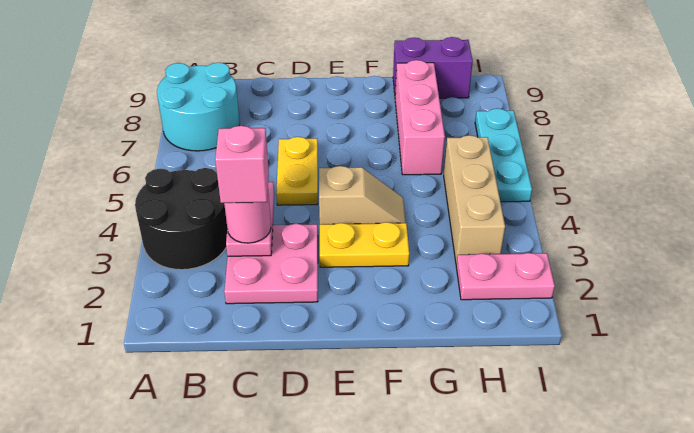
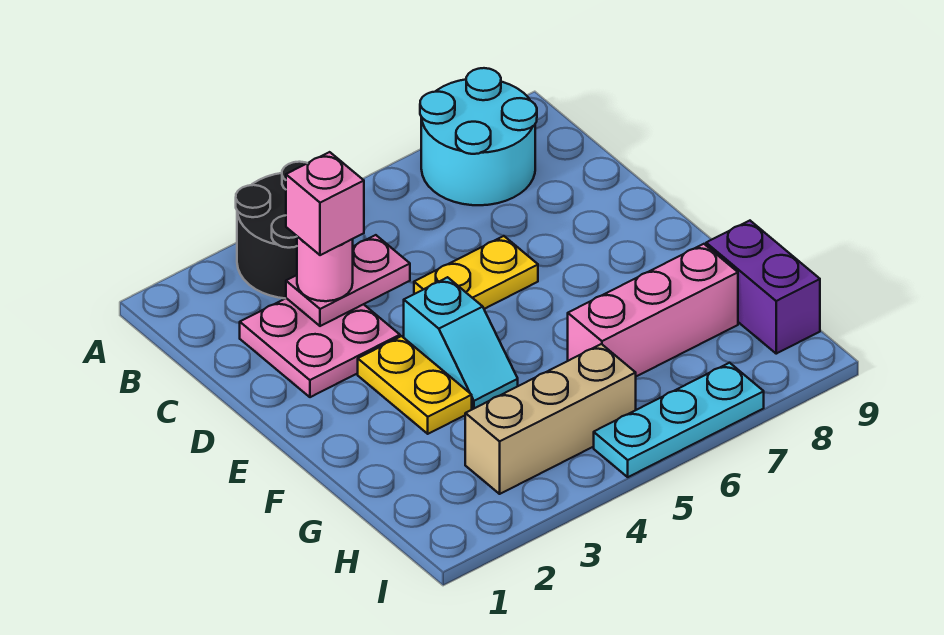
tan slope E4:F4 level 1 top E -> cyan slope E4:F4 level 1 top E
pink plate H2:I2 level 1 -> none

